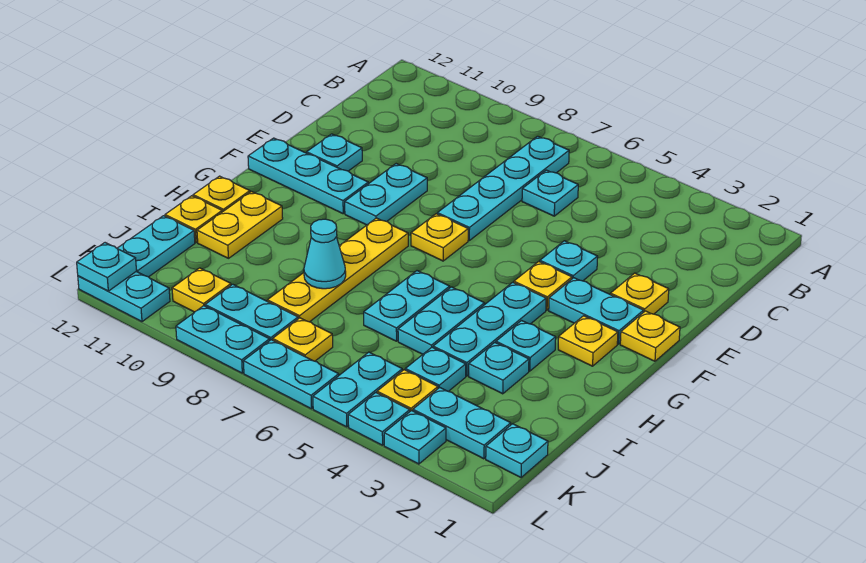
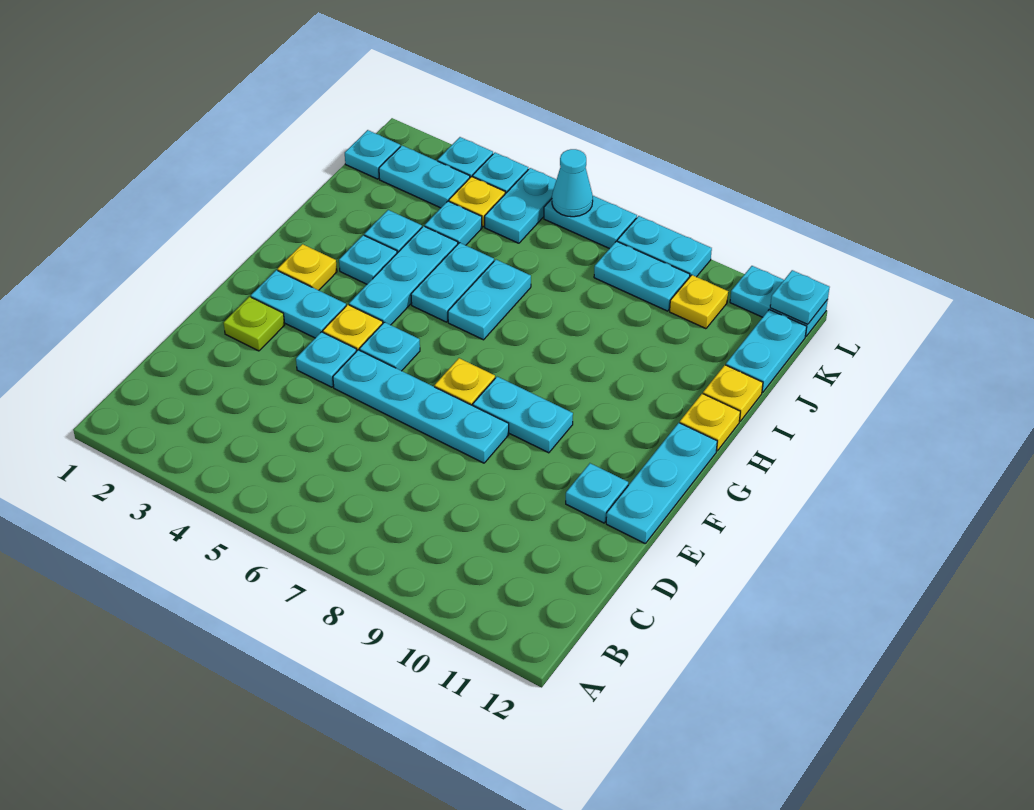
cyan plate B7:E7 level 1 -> cyan plate E5:E8 level 1
cyan plate C6 level 1 -> cyan plate F5 level 1
yellow plate E2 level 1 -> lime plate E2 level 1
cyan plate E9:F9 level 1 -> cyan plate F8:F9 level 1
yellow plate F1 level 1 -> none
cyan plate F10:F12 level 1 -> cyan plate E12:G12 level 1
yellow plate G8:J8 level 1 -> none
yellow plate H11:I11 level 1 -> none
cyan cone I8 level 2 -> cyan cone L6 level 2
yellow plate K7 level 1 -> none

